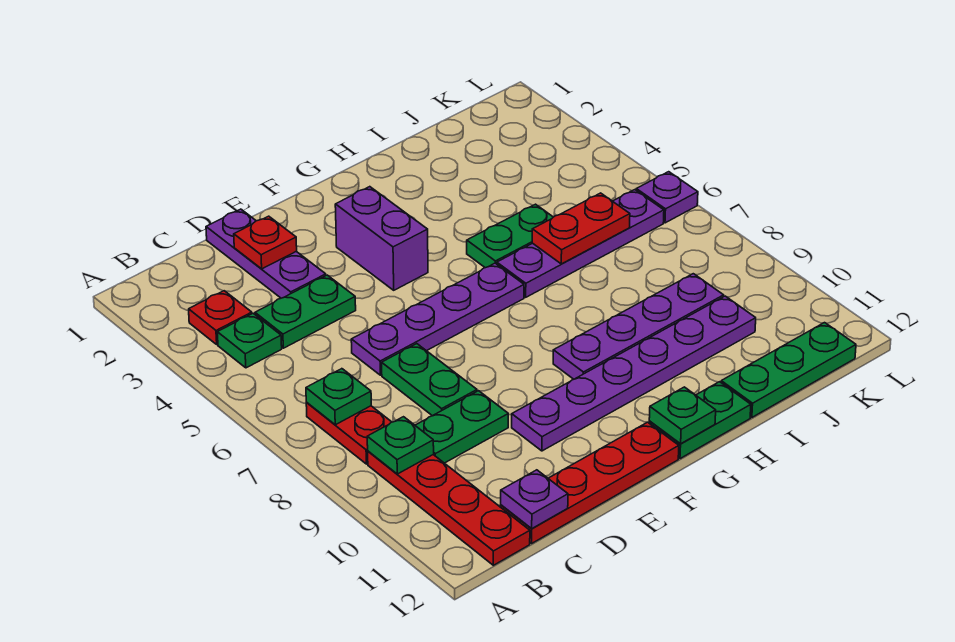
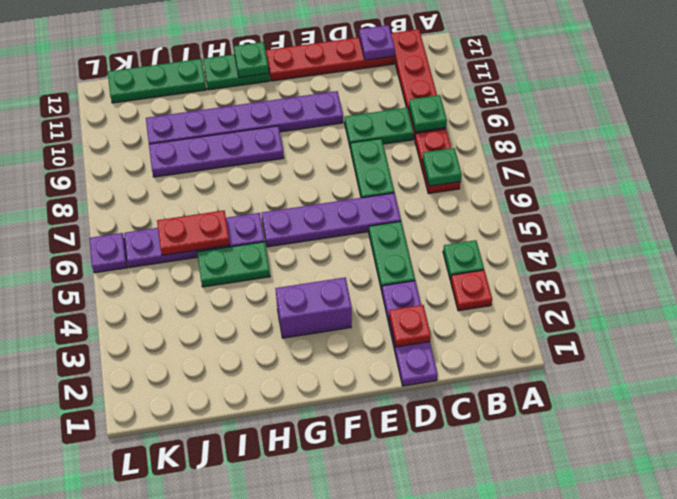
green plate C4:D4 level 1 -> green plate D4:D5 level 1
purple brick F3:F4 level 1 -> purple brick F3:G3 level 1

